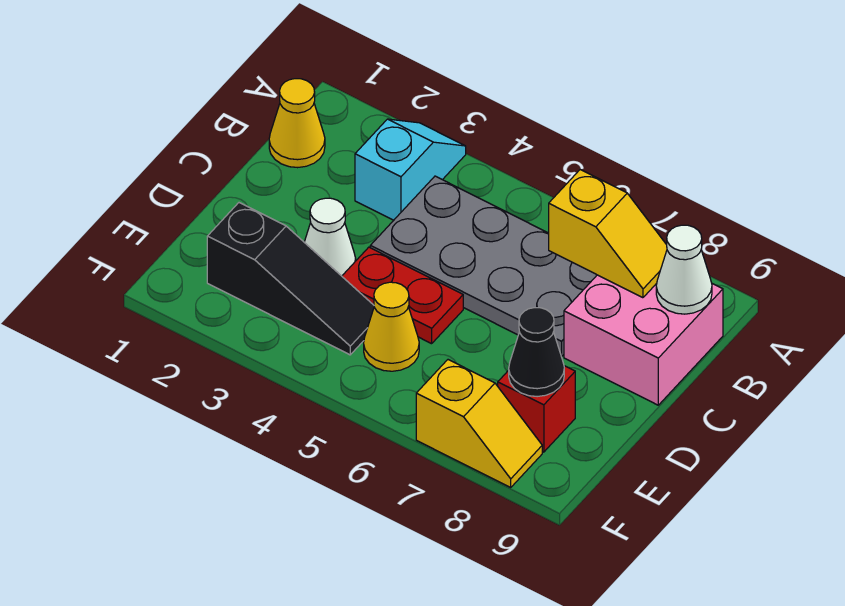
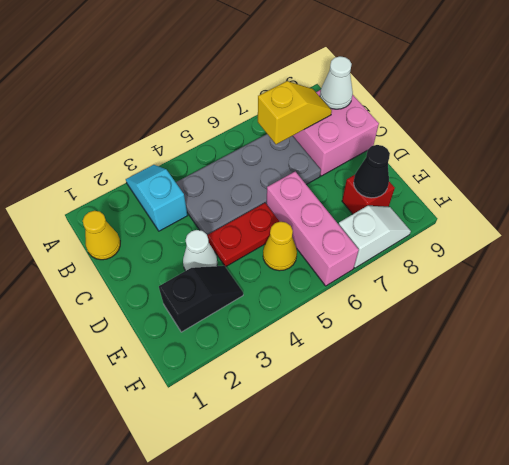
none -> pink brick D6:F6 level 1
black slope E2:E4 level 1 top 2 -> black slope E2:E3 level 1 top 2
yellow slope F7:F8 level 1 top 7 -> white slope F7:F8 level 1 top 7

